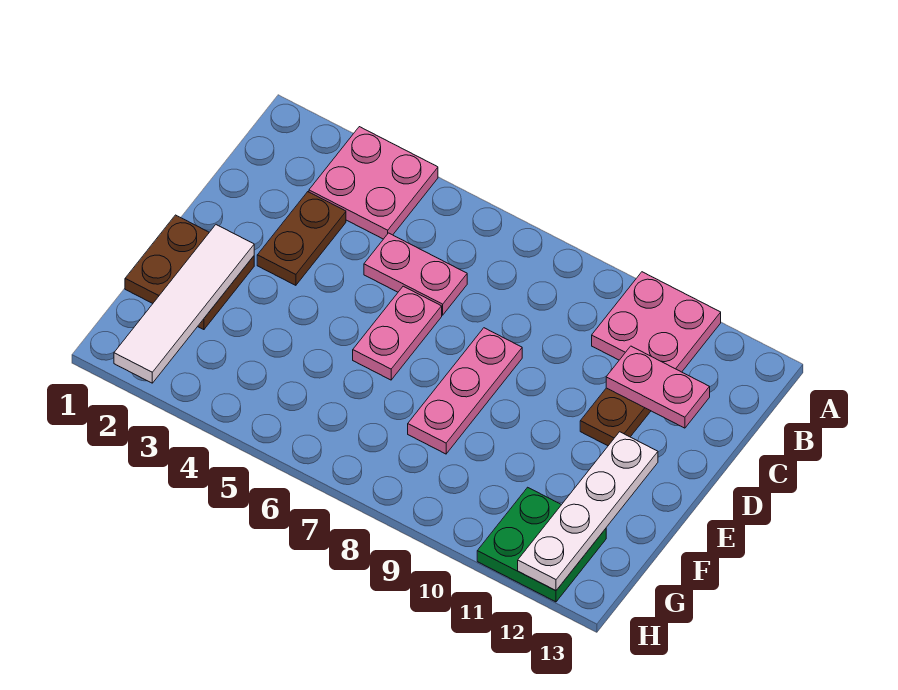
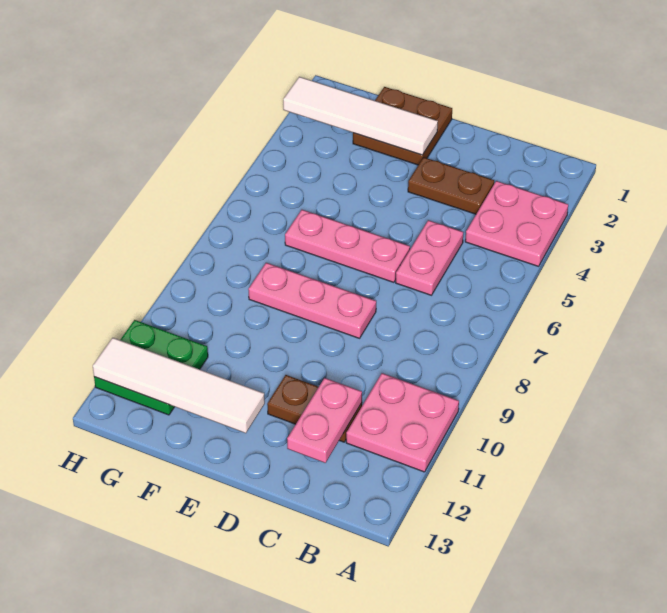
pink plate D6:E6 level 1 -> pink plate D6:F6 level 1
white plate E12:H12 level 2 -> white tile E12:H12 level 2

